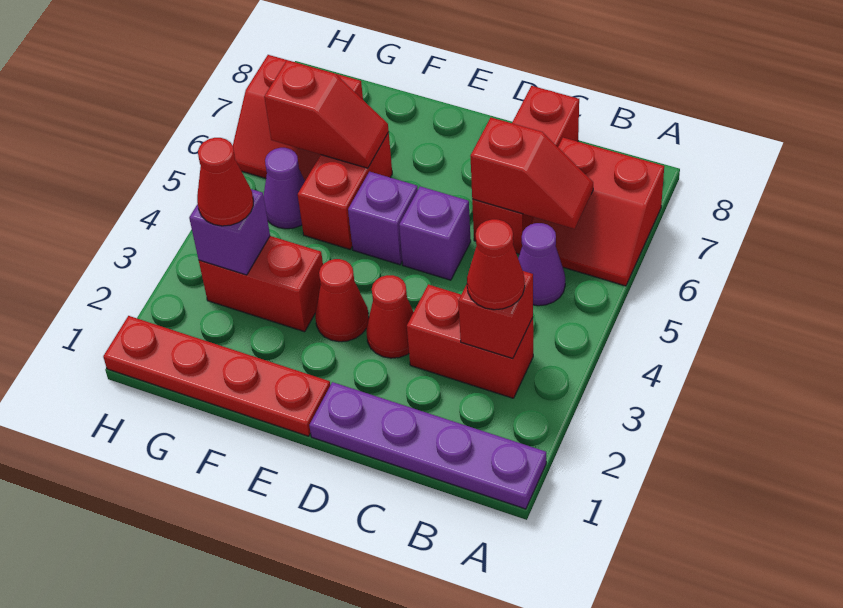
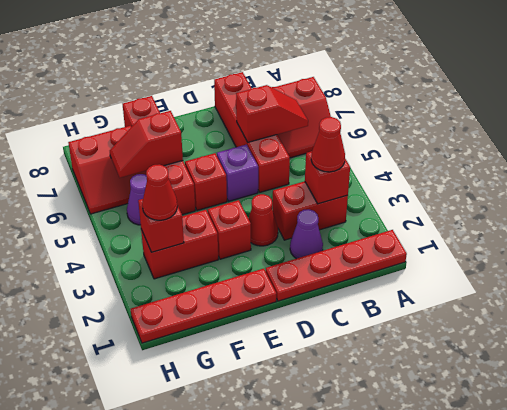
purple plate A1:D1 level 1 -> red plate A1:D1 level 1
purple cone B5 level 1 -> purple cone C2 level 1
red brick C6:C8 level 1 -> red brick C5:C8 level 1
red cone E3 level 1 -> red brick E3 level 1
purple brick E5 level 1 -> red brick E5 level 1
red brick F5:F6 level 1 -> red brick F5:F8 level 1
red slope F6:G6 level 2 top G -> red slope F6:G6 level 2 top F
purple brick G3 level 2 -> red brick G3 level 2

